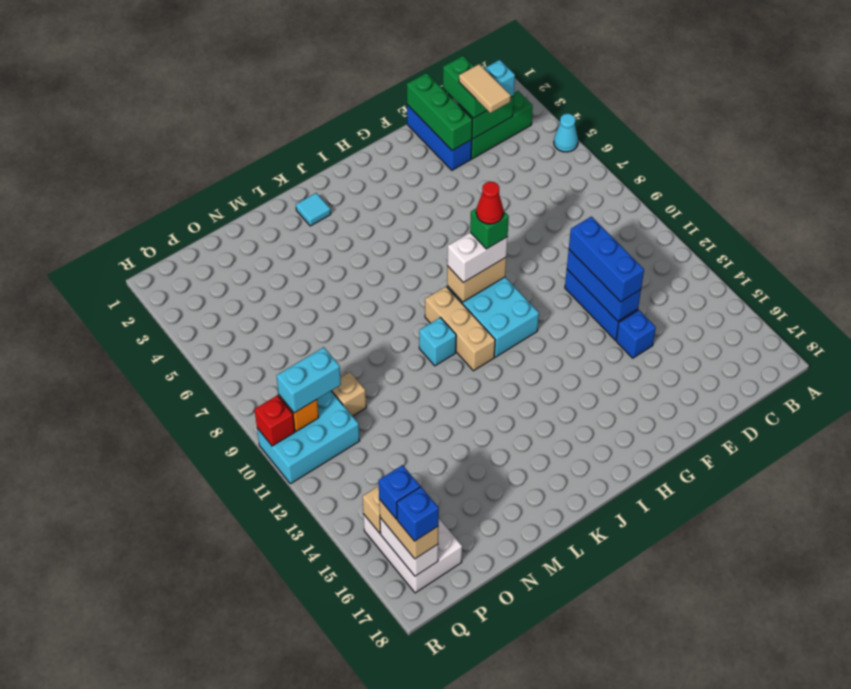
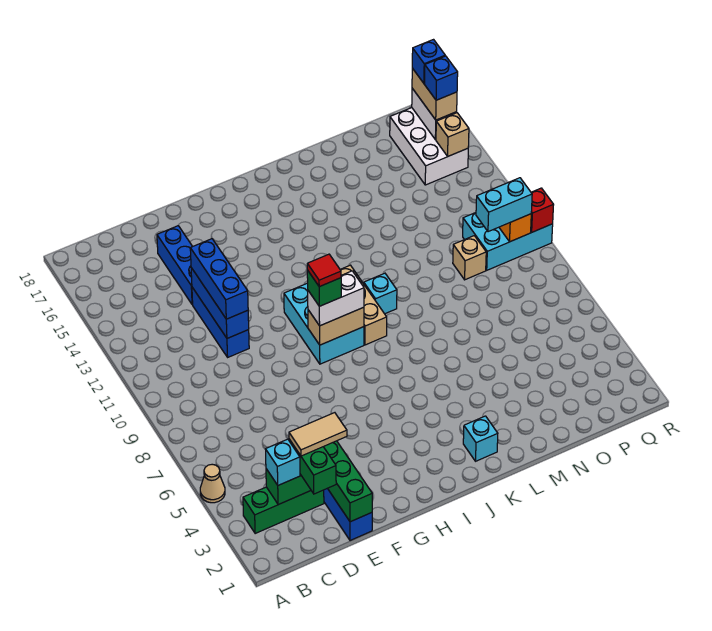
cyan cone A5 level 1 -> tan cone A5 level 1
tan tile D3:D4 level 4 -> tan tile D3:E3 level 4
blue brick E14 level 1 -> blue brick E14:E16 level 1
red cone H9 level 5 -> red tile H9 level 5
cyan tile K2 level 1 -> cyan brick K2 level 1

